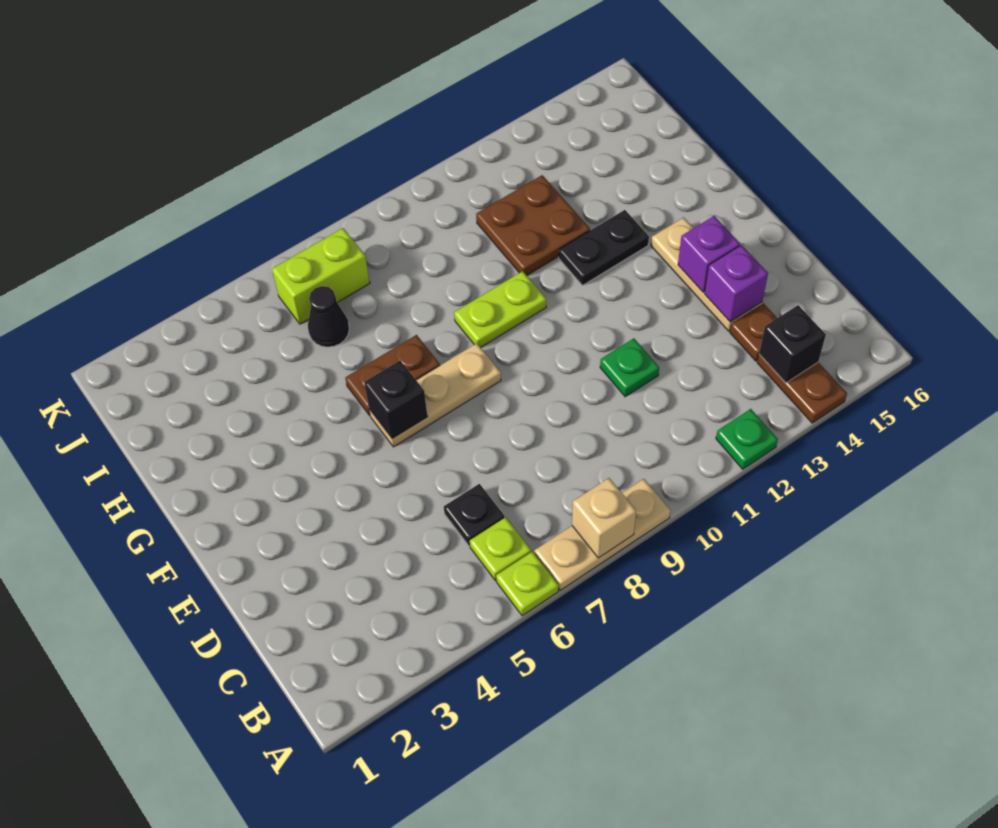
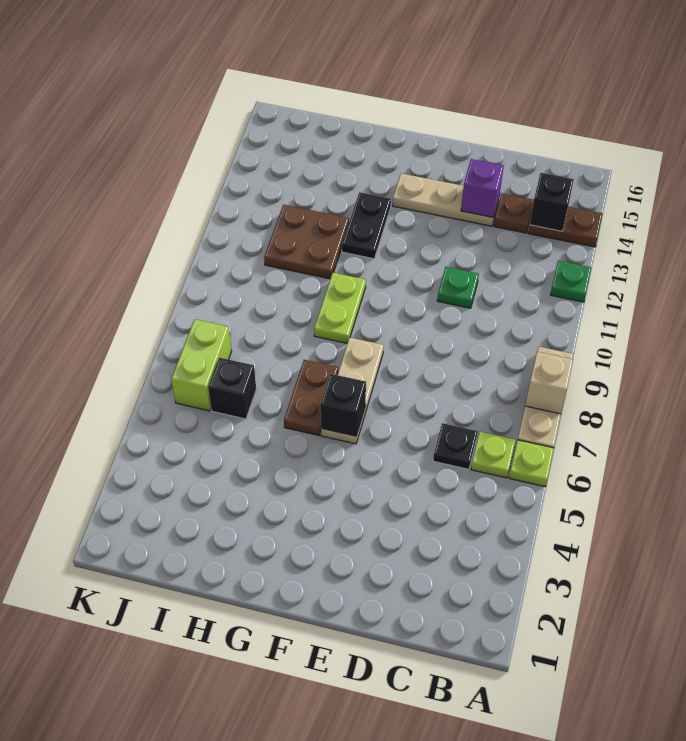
purple brick E14 level 2 -> none
black cone I6 level 1 -> black brick I6 level 1

